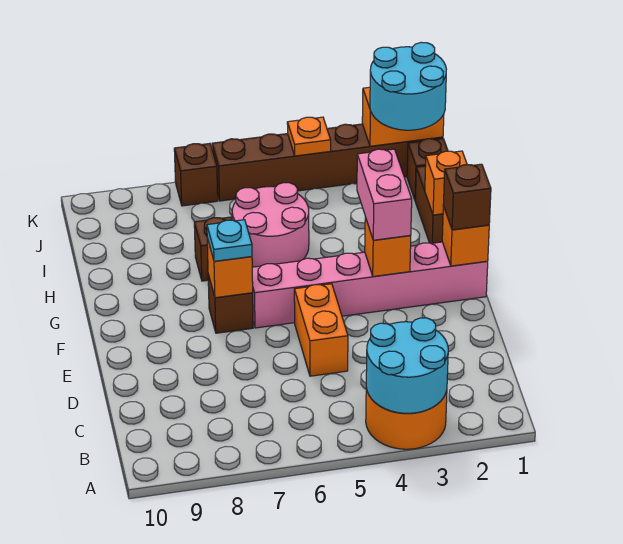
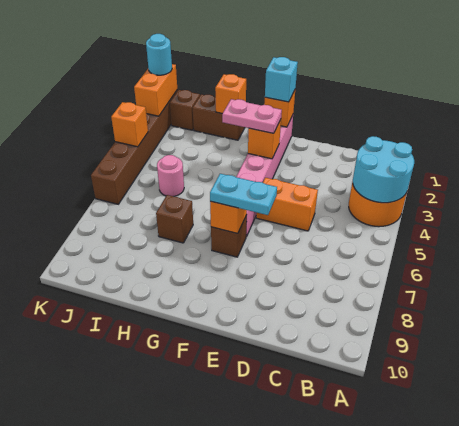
brown brick F1 level 3 -> cyan brick F1 level 3
pink brick F3:G3 level 3 -> pink plate F3:G3 level 3
cyan plate F7 level 3 -> cyan plate E7:F7 level 3
pink round brick H5:I6 level 1 -> pink round brick I5 level 1
cyan round brick J1:K2 level 3 -> cyan round brick K1 level 3
orange plate K4 level 2 -> orange brick K4 level 2
brown brick K7 level 1 -> none

